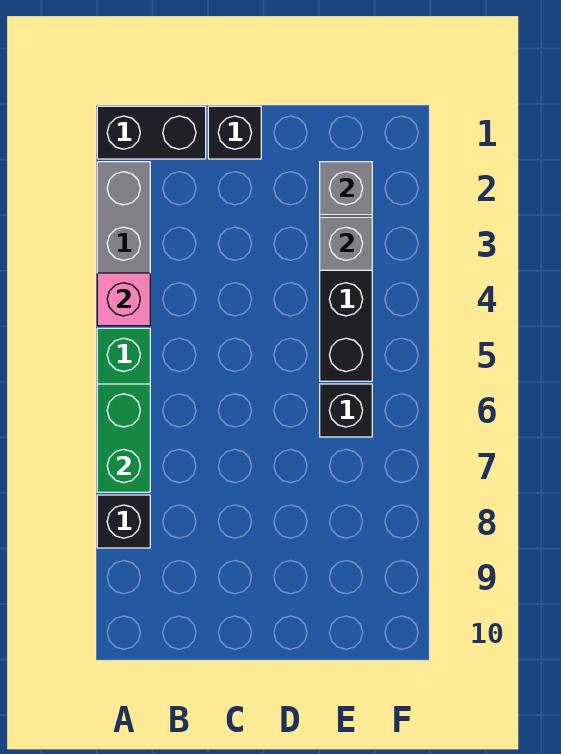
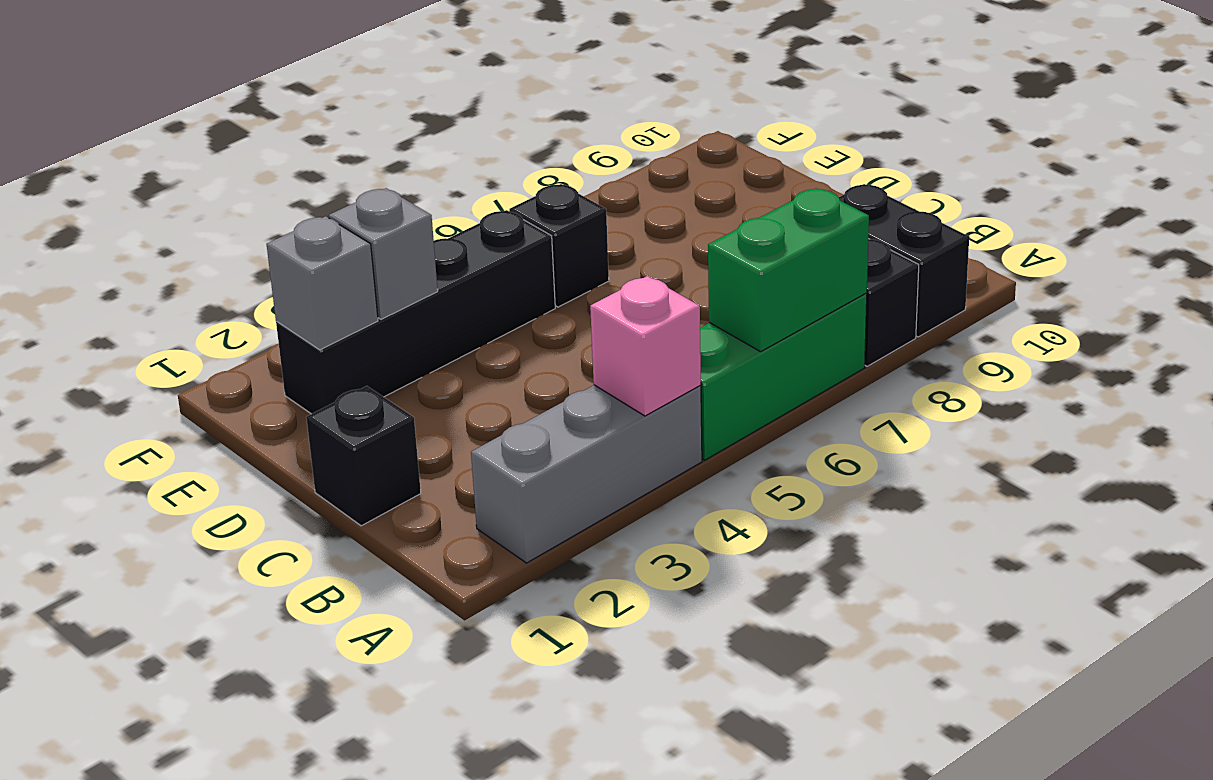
black brick A1:B1 level 1 -> black brick A9:B9 level 1

